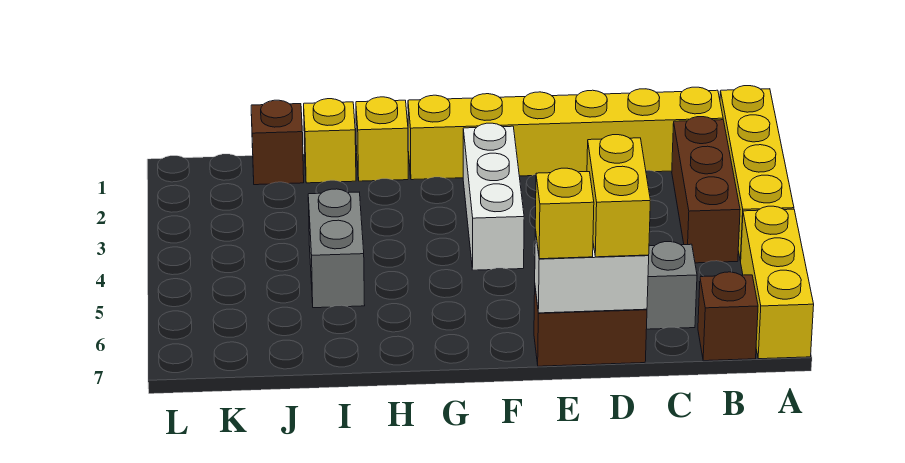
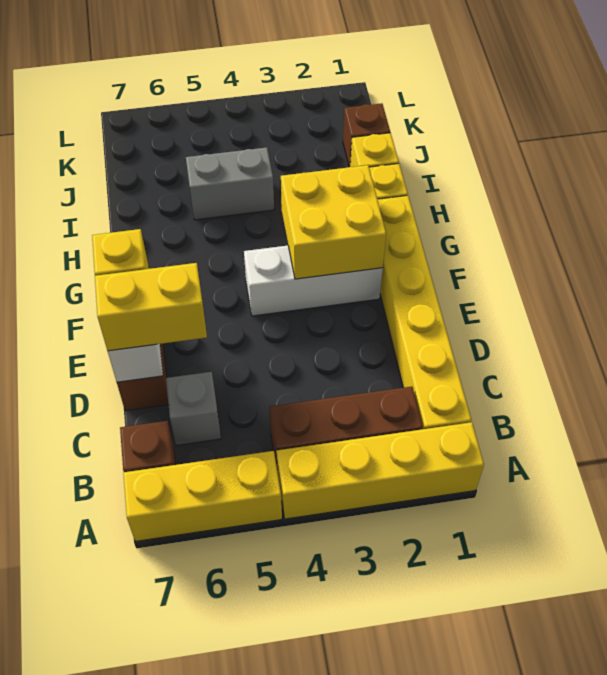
none -> yellow brick F2:G3 level 2

